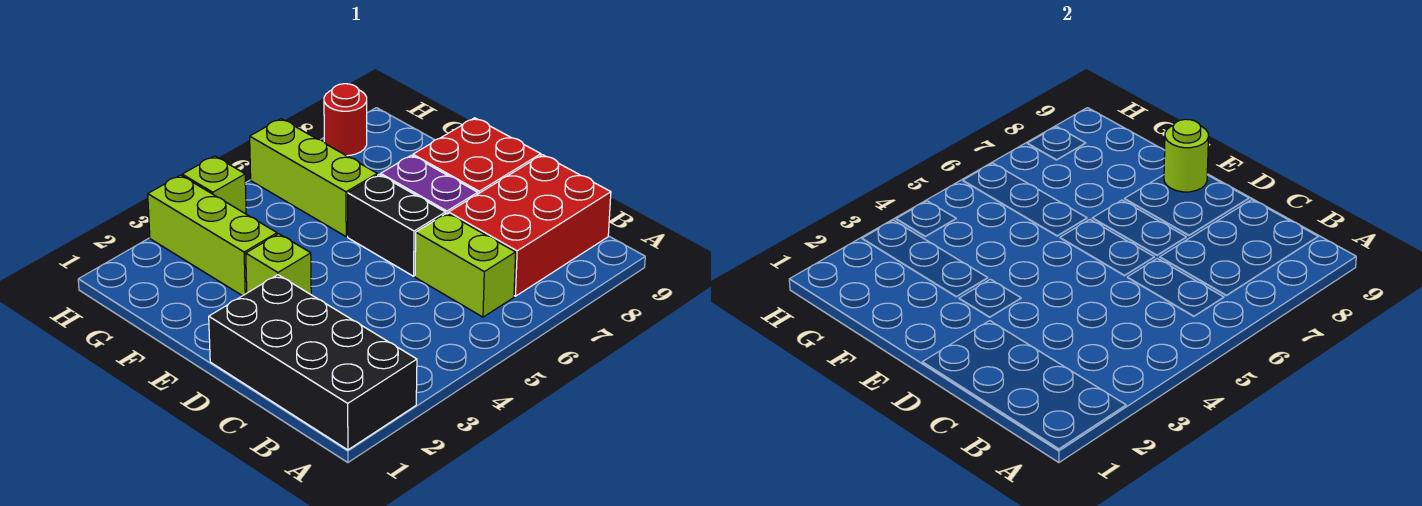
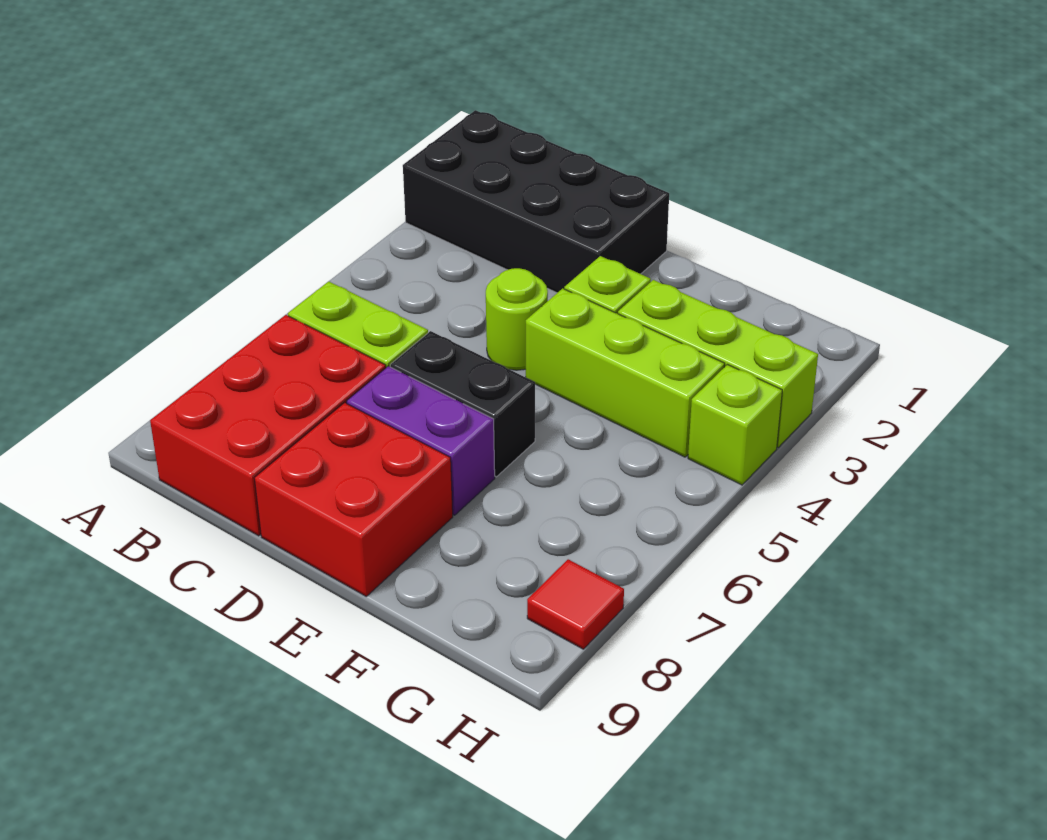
lime round brick E9 level 2 -> lime round brick D4 level 1
lime brick F6:H6 level 1 -> lime brick E4:G4 level 1
red round brick H8 level 1 -> red tile H8 level 1

